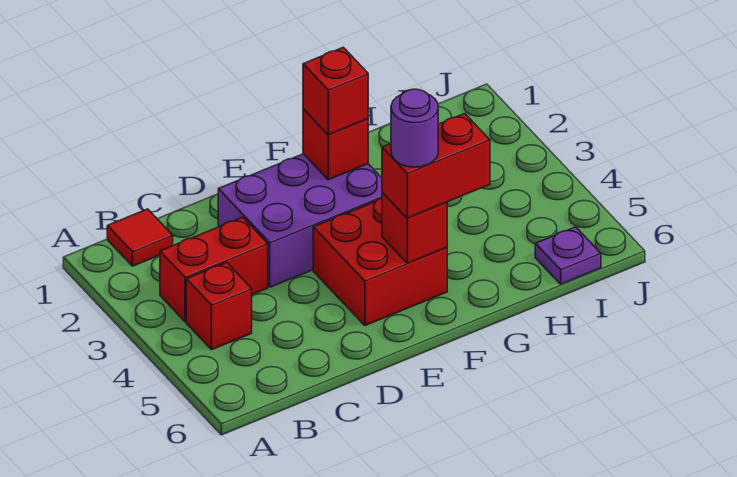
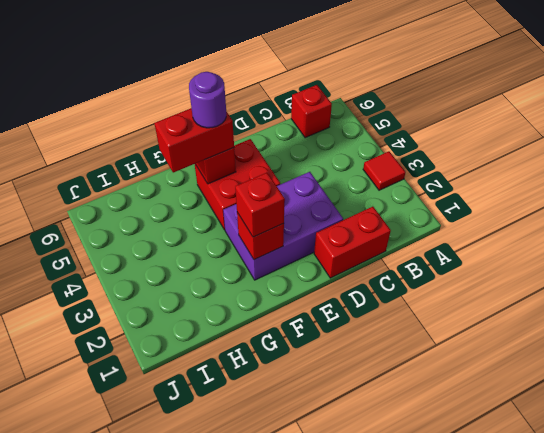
red tile B1 level 1 -> red tile A3 level 1
red brick B3:C3 level 1 -> red brick C1:D1 level 1
red brick B4 level 1 -> red brick B6 level 1
purple plate I6 level 1 -> none

